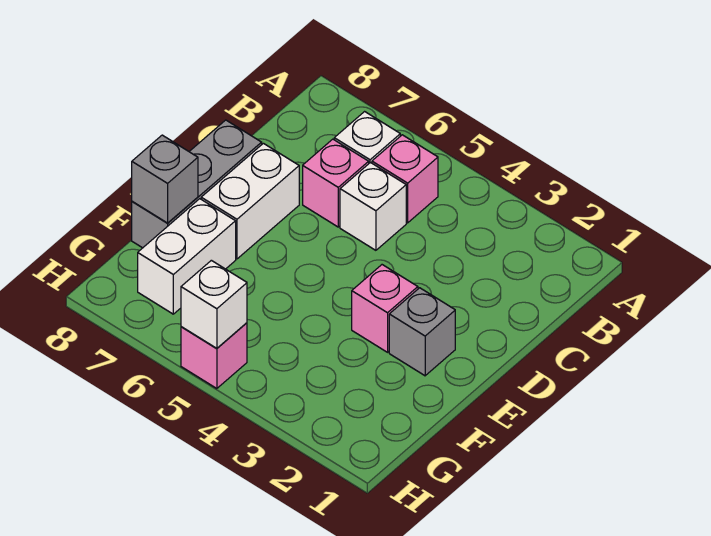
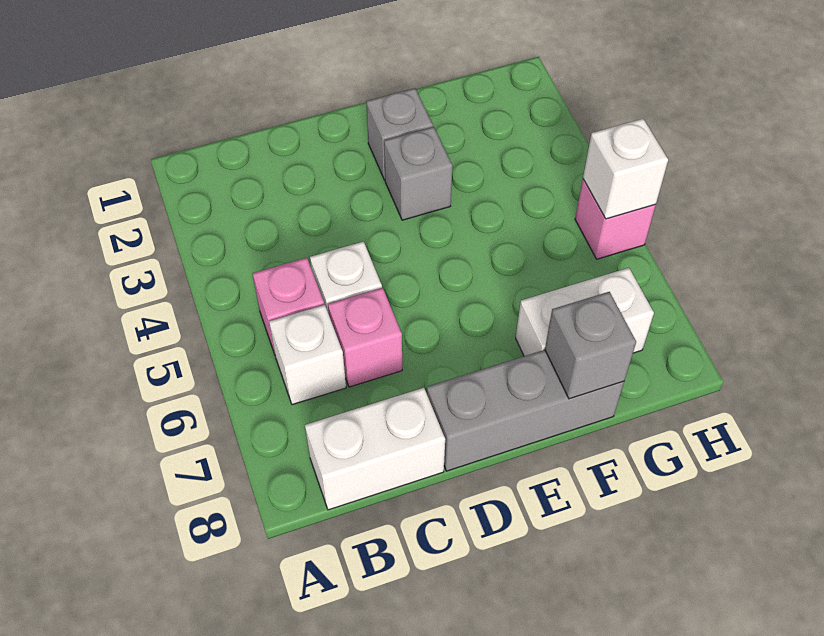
white brick D7:E7 level 1 -> white brick B8:C8 level 1
pink brick E3 level 1 -> grey brick E3 level 1

